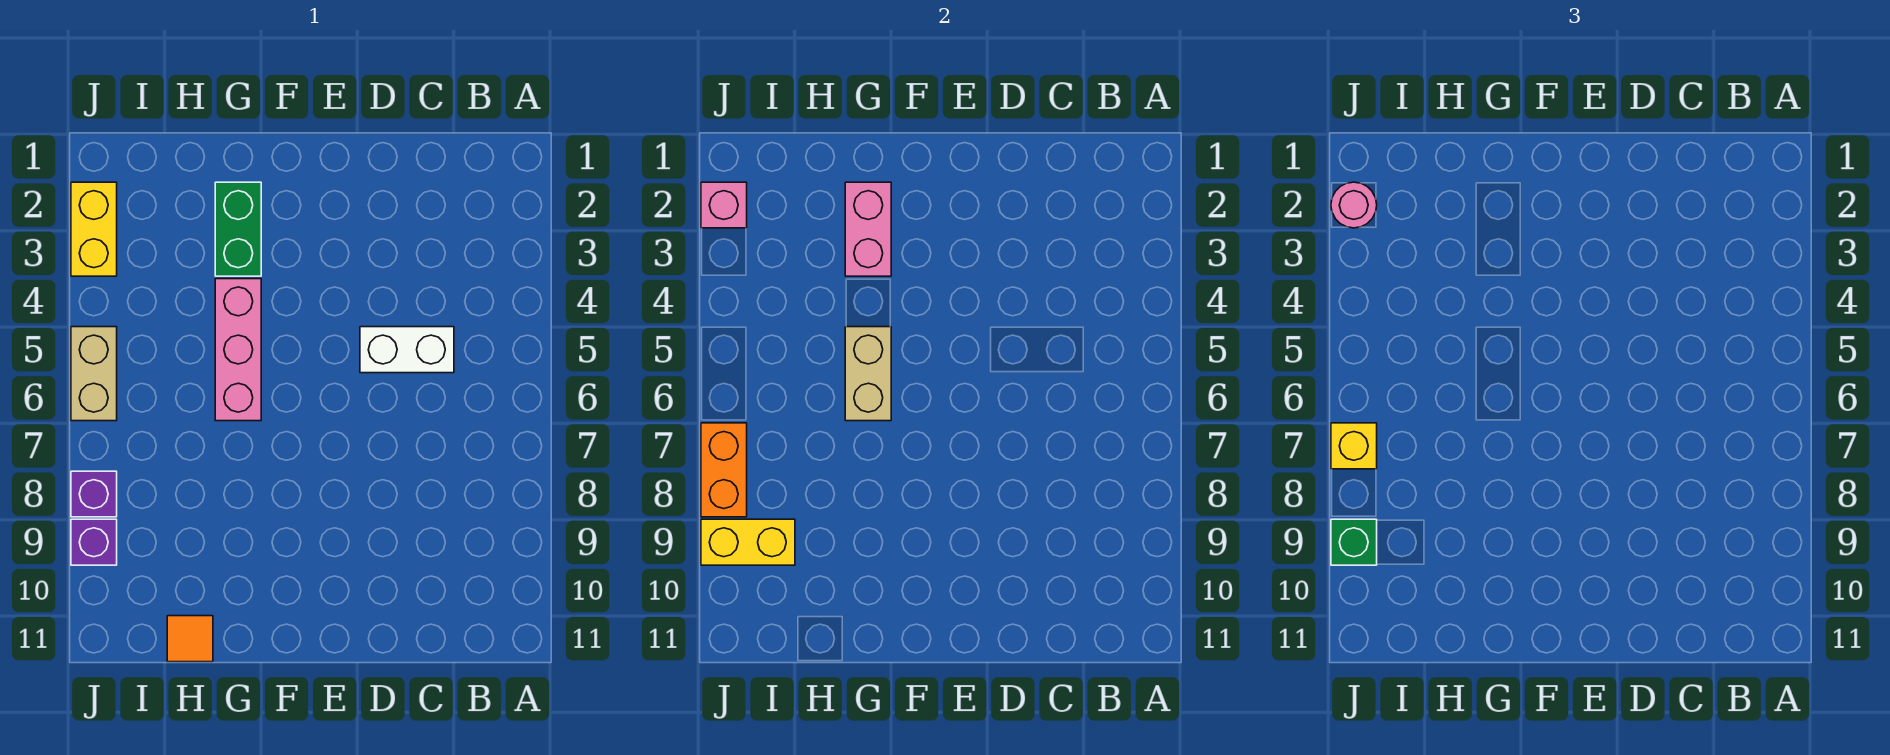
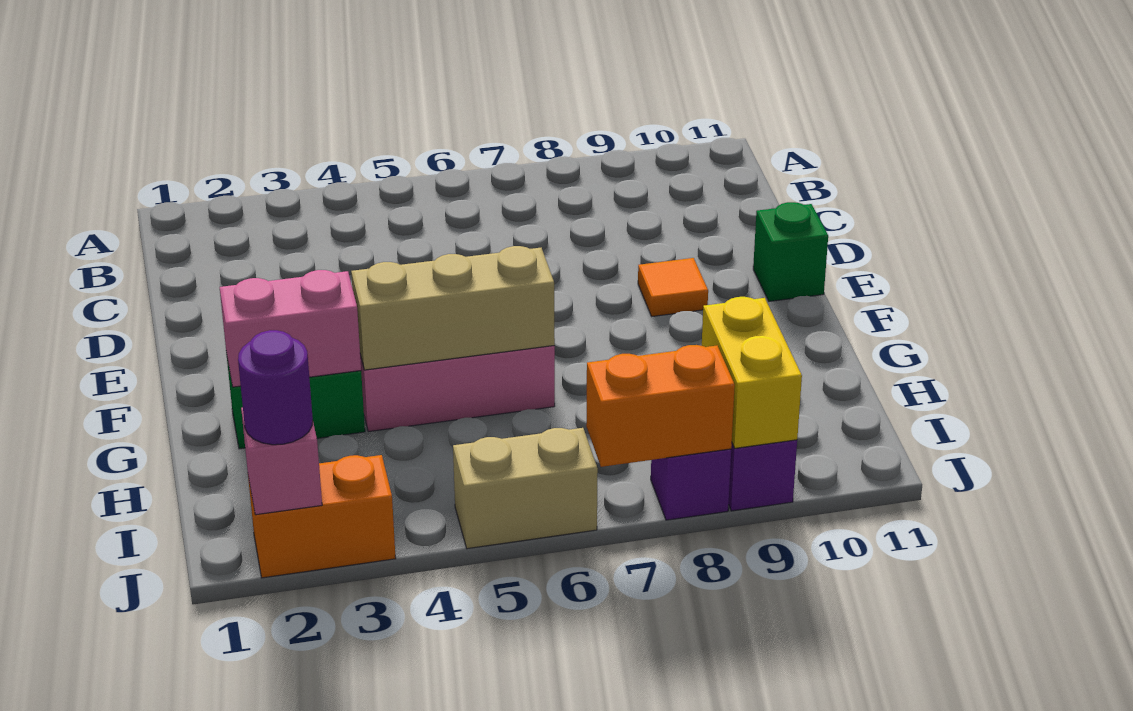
white brick C5:D5 level 1 -> none
tan brick G5:G6 level 2 -> tan brick G4:G6 level 2
orange tile H11 level 1 -> orange tile E9 level 1
yellow brick J2:J3 level 1 -> orange brick J2:J3 level 1
pink round brick J2 level 3 -> purple round brick J2 level 3
yellow brick J7 level 3 -> none
green brick J9 level 3 -> green brick E11 level 1

